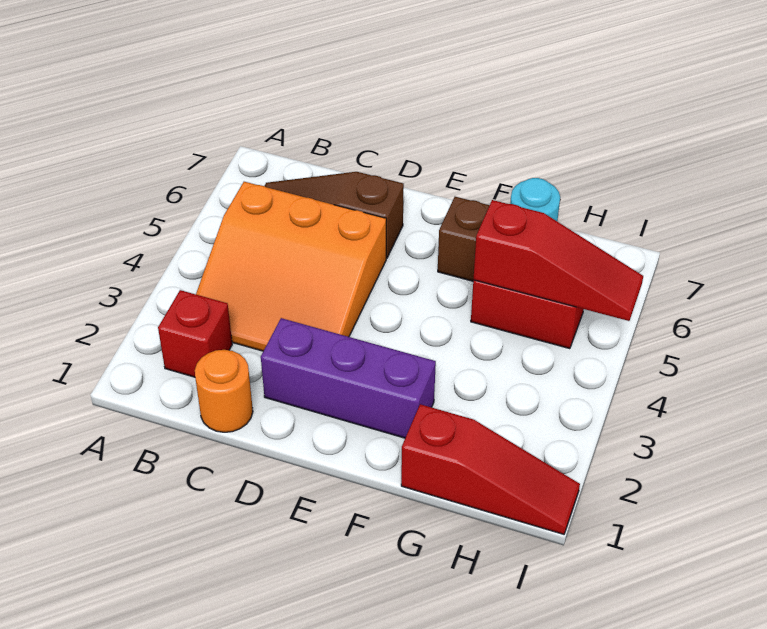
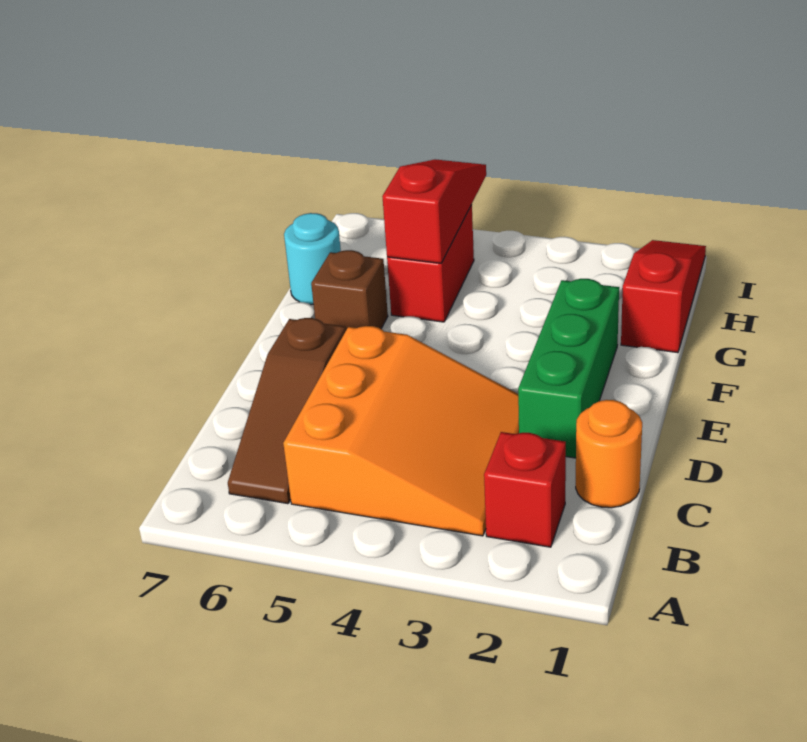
purple brick D2:F2 level 1 -> green brick D2:F2 level 1

